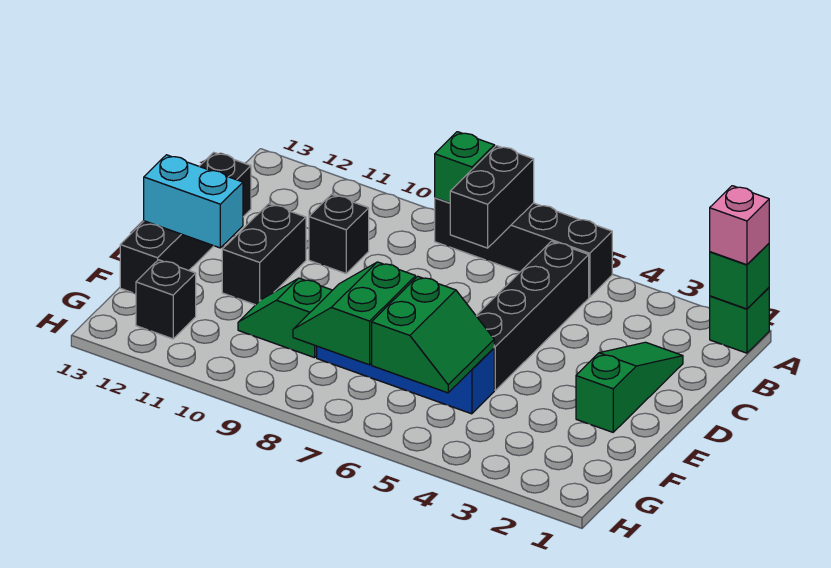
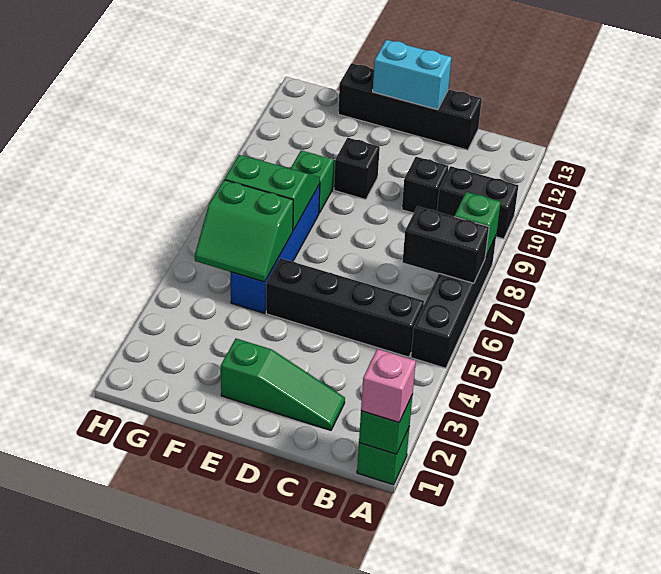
black brick D11:E11 level 1 -> black brick A10:B10 level 1
cyan brick E12:E13 level 2 -> cyan brick D13:E13 level 2
black brick G12 level 1 -> black brick E10 level 1

